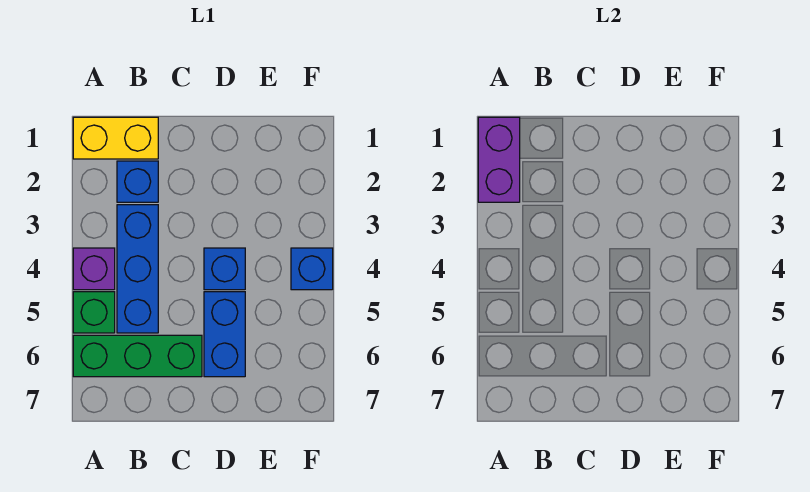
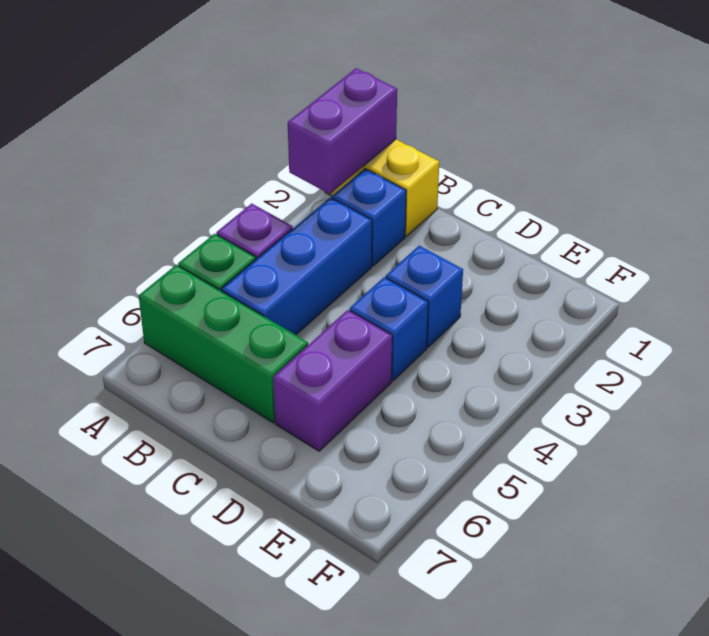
blue brick D5:D6 level 1 -> purple brick D5:D6 level 1
blue brick F4 level 1 -> blue brick D3 level 1

